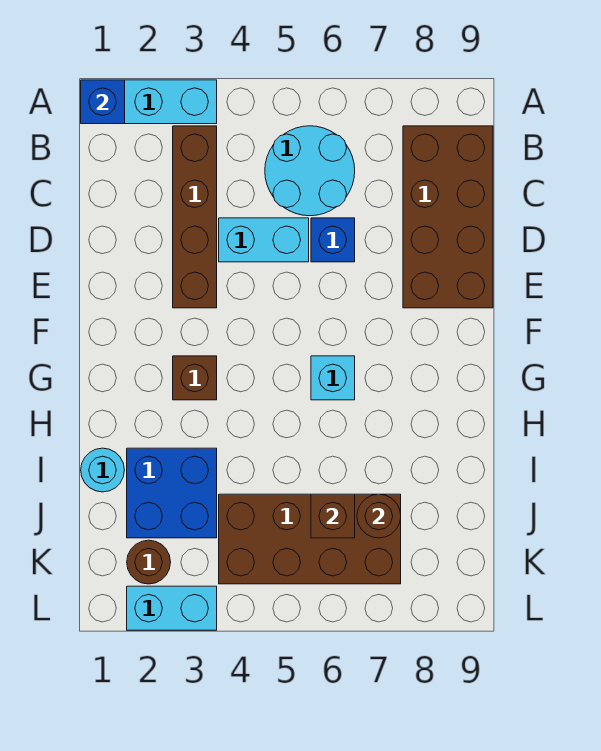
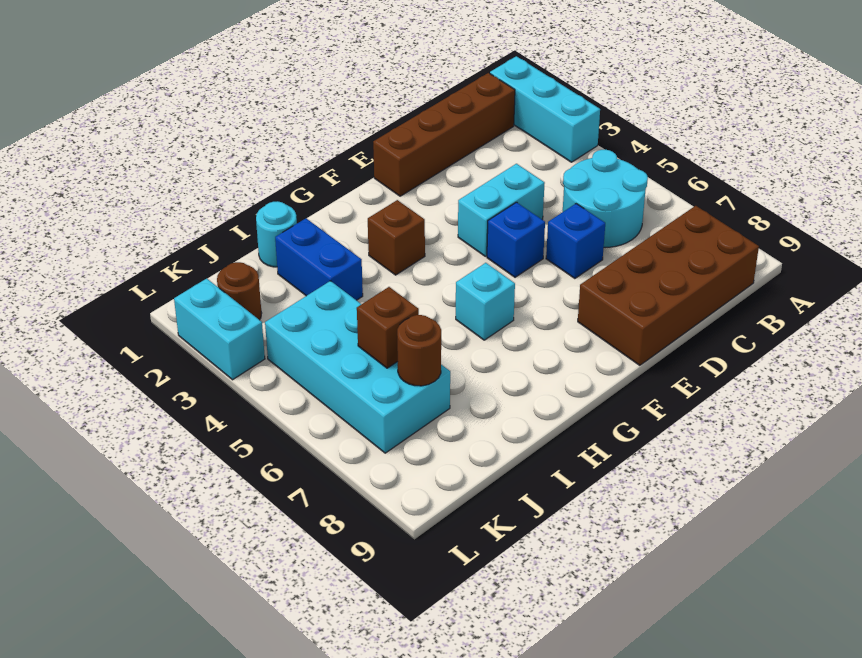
blue brick A1 level 2 -> blue brick E5 level 1
brown brick B3:E3 level 1 -> brown brick B1:E1 level 1
cyan brick D4:D5 level 1 -> cyan brick D4:E4 level 1
blue brick I2:J3 level 1 -> blue brick I2:I3 level 1
brown brick J4:K7 level 1 -> cyan brick J4:K7 level 1

